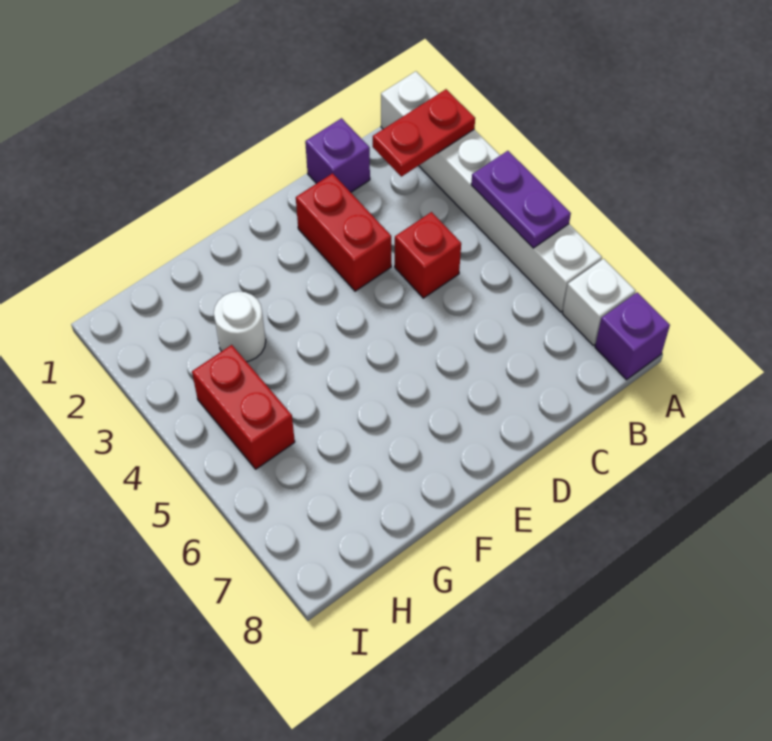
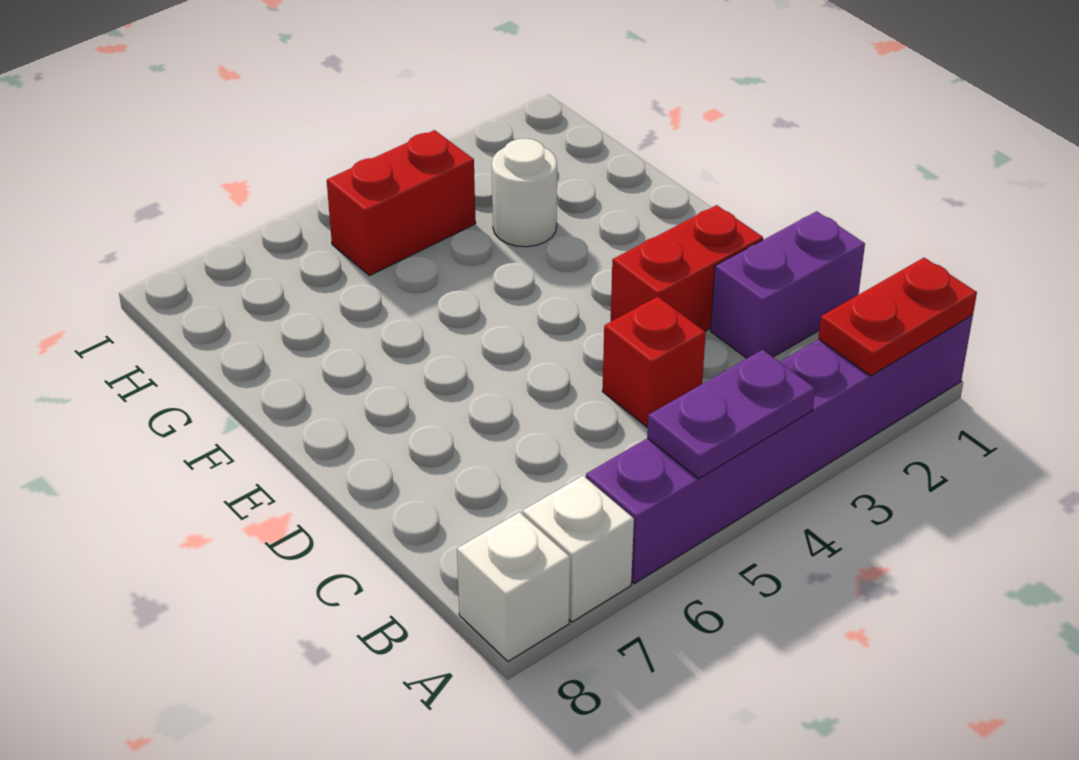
white brick A1:A6 level 1 -> purple brick A1:A6 level 1
red plate A2:B2 level 2 -> red plate A1:A2 level 2
purple brick A8 level 1 -> white brick A8 level 1
purple brick C1 level 1 -> purple brick C1:C2 level 1

